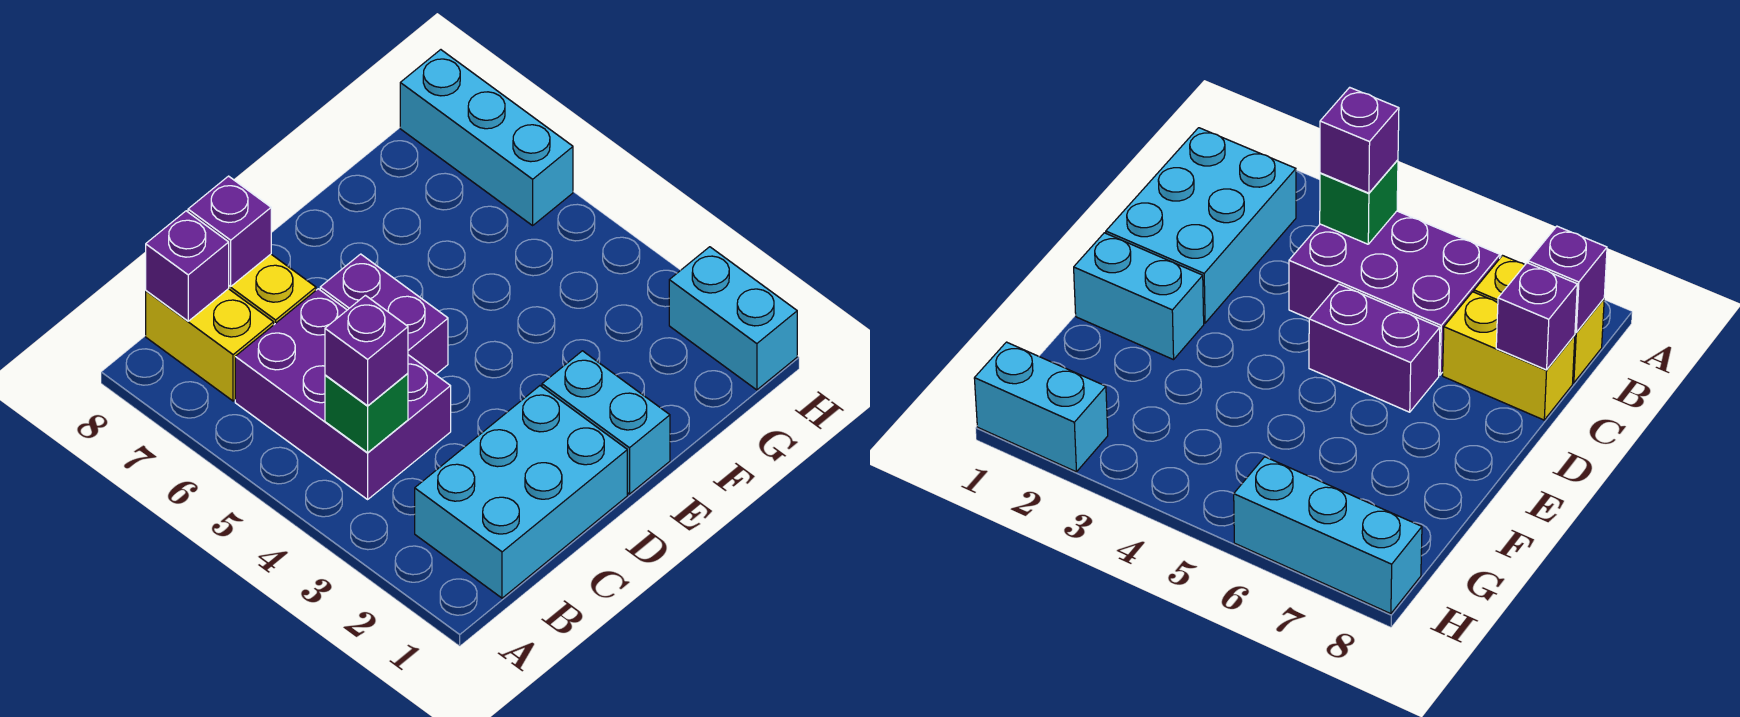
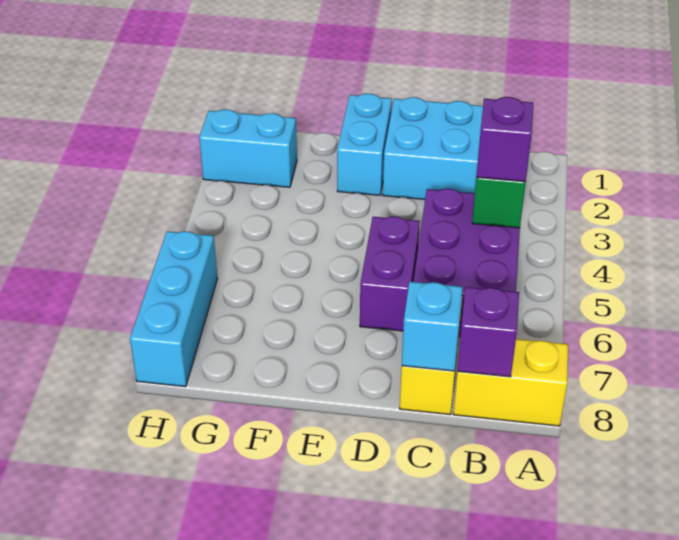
yellow brick B7:B8 level 1 -> yellow brick A8:B8 level 1
purple brick C8 level 2 -> cyan brick C8 level 2
cyan brick H1:H2 level 1 -> cyan brick G2:H2 level 1

